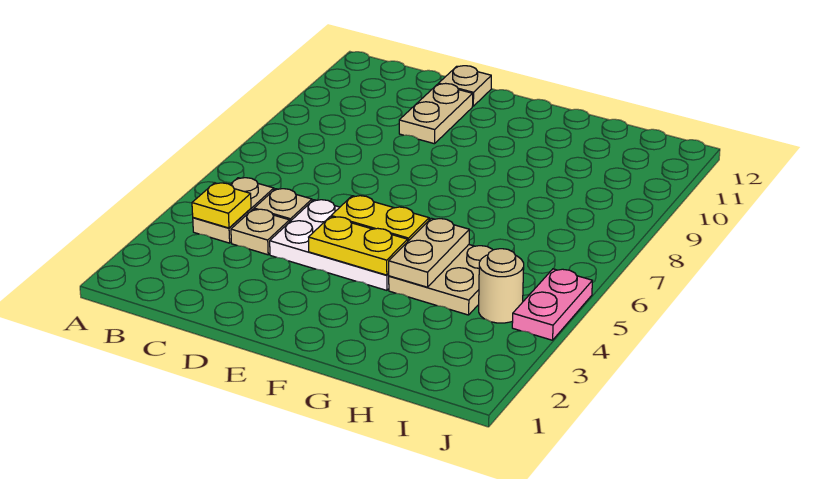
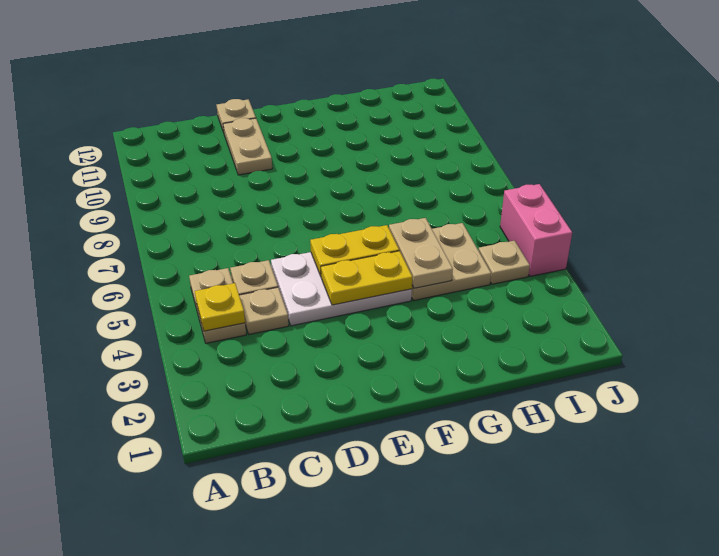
tan round brick I4 level 1 -> tan plate I4 level 1
pink plate J4:J5 level 1 -> pink brick J4:J5 level 1

